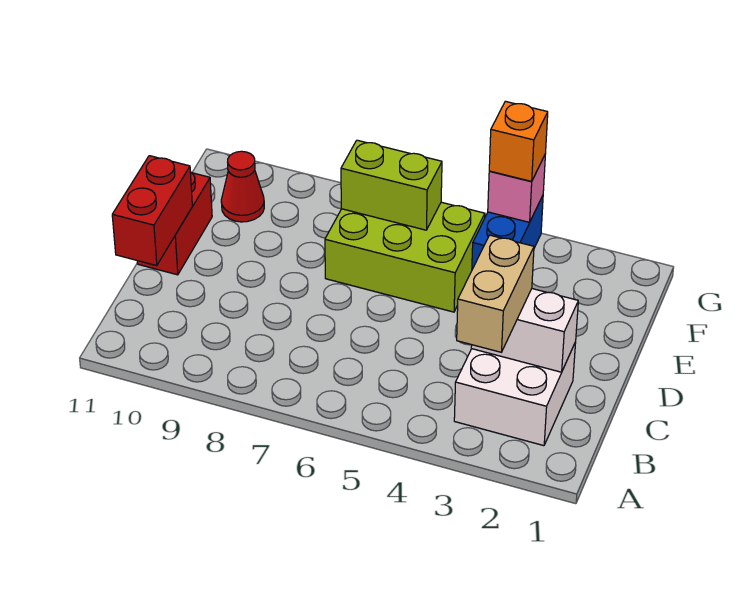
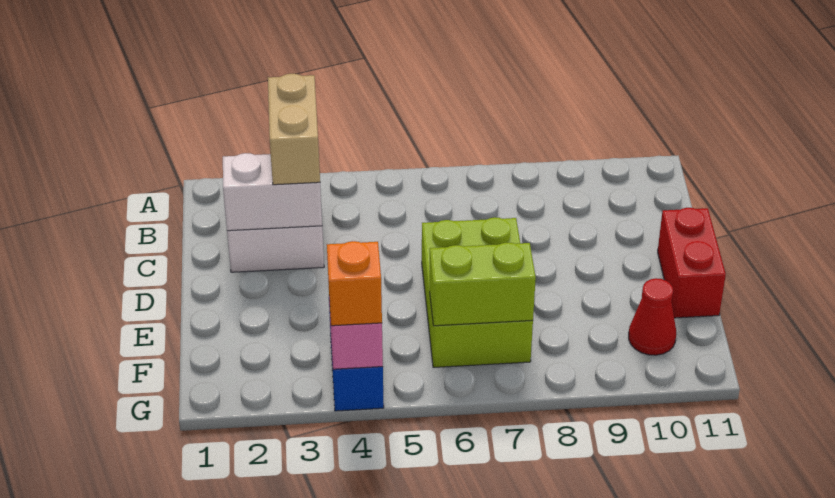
red brick C11:D11 level 2 -> none
lime brick E5:F7 level 1 -> lime brick D6:F7 level 1

